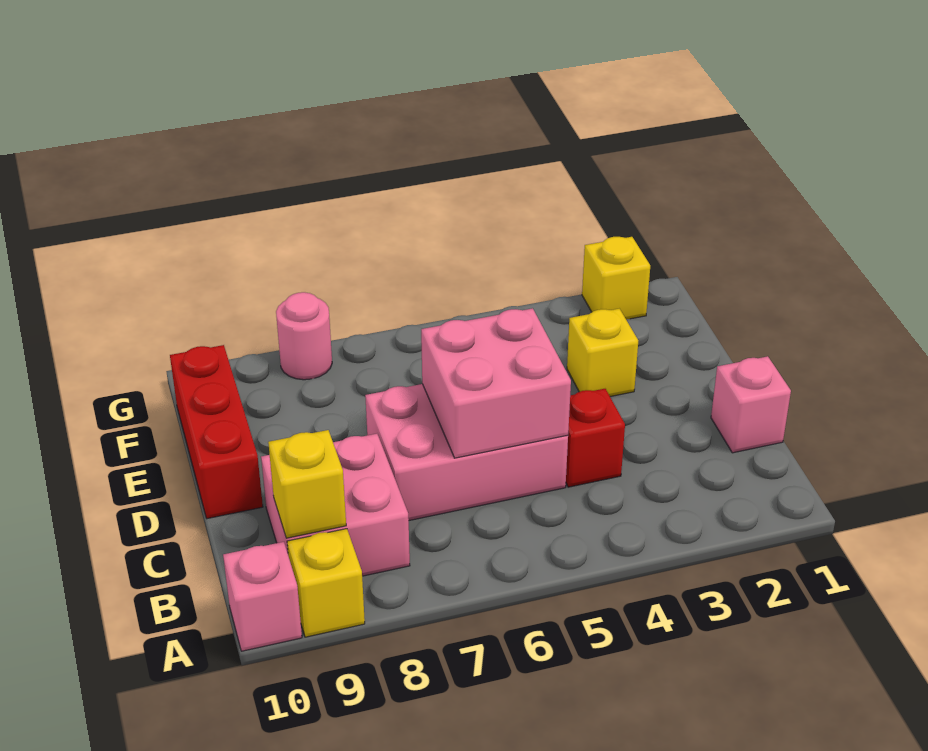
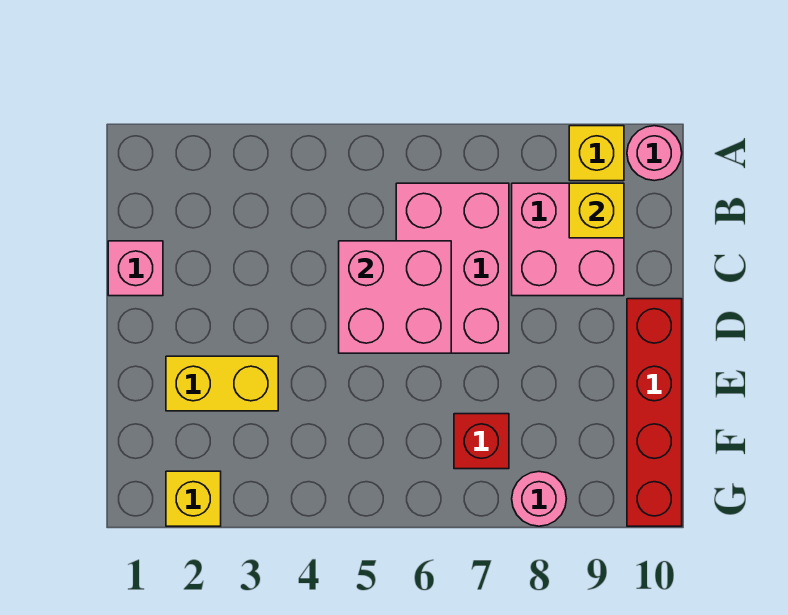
pink brick A10 level 1 -> pink round brick A10 level 1
red brick C4 level 1 -> red brick F7 level 1
pink brick C5:D7 level 1 -> pink brick B6:D7 level 1
red brick D10:F10 level 1 -> red brick D10:G10 level 1
yellow brick E3 level 1 -> yellow brick E2:E3 level 1

